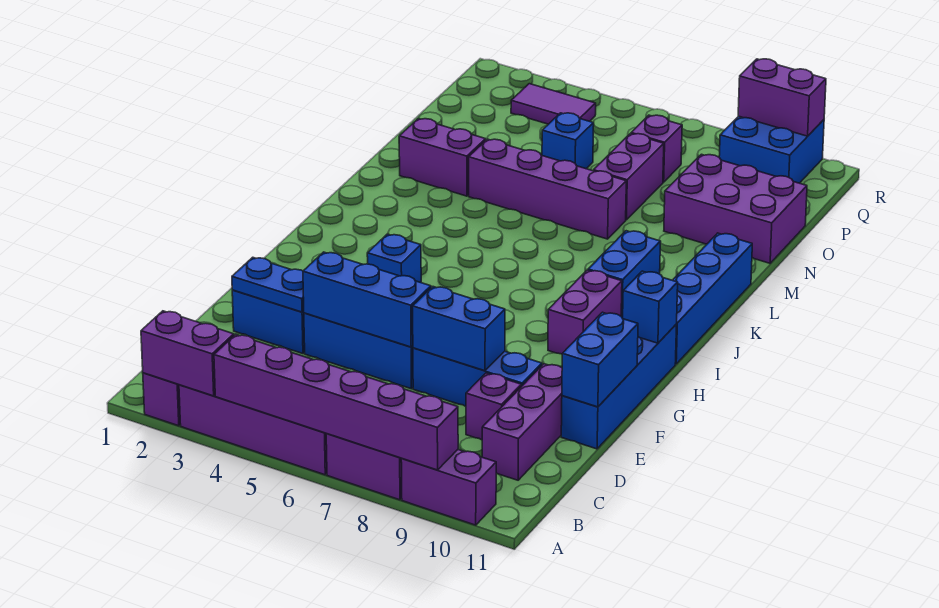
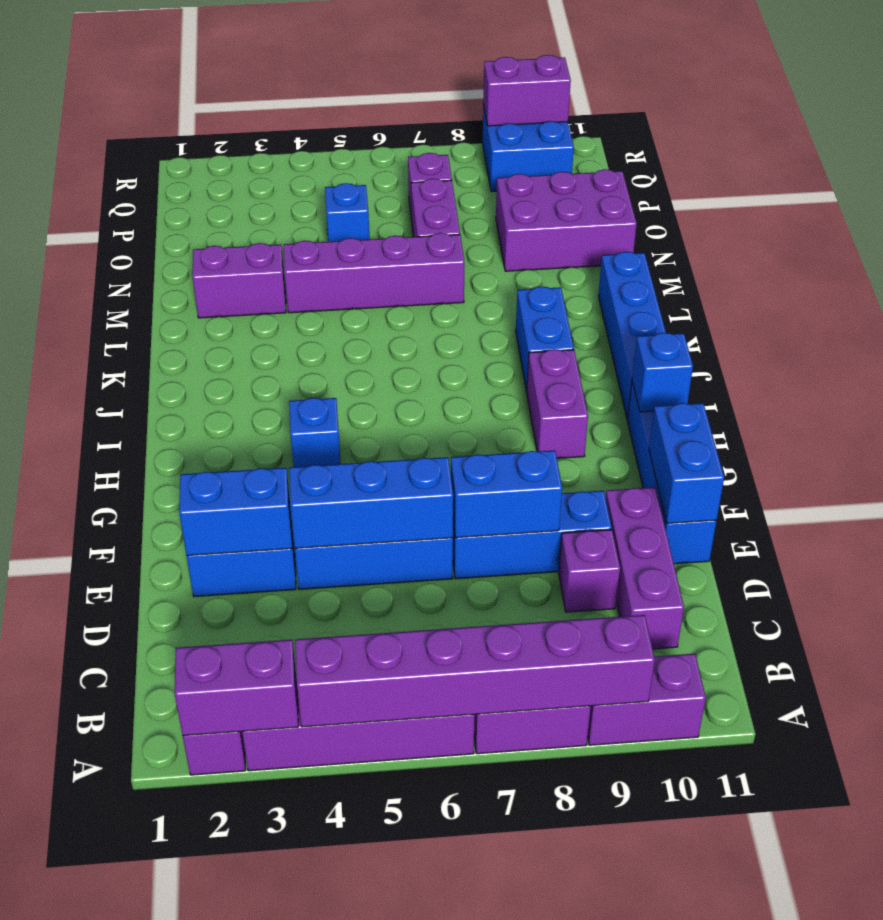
blue plate E2:E3 level 2 -> blue brick E2:E3 level 2
purple tile Q3:Q4 level 1 -> none

